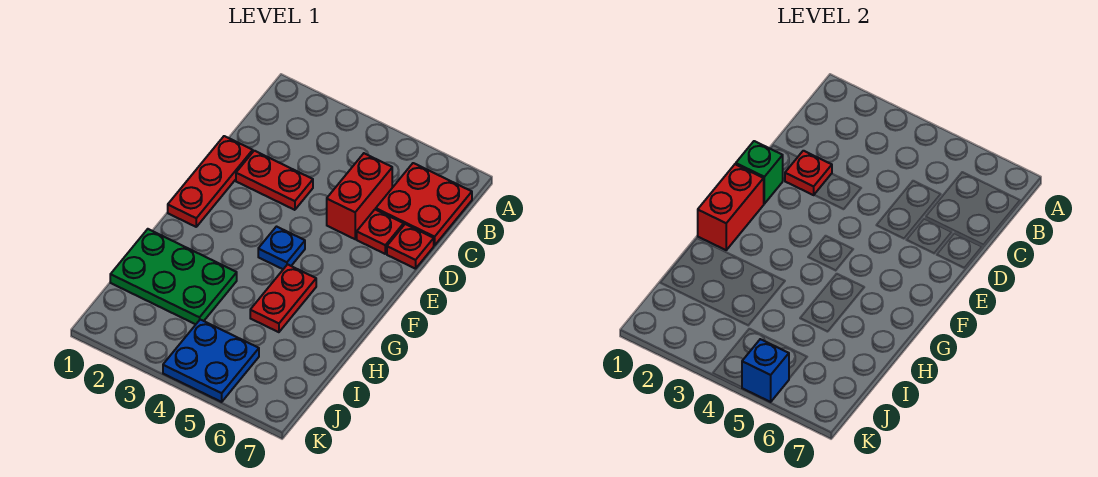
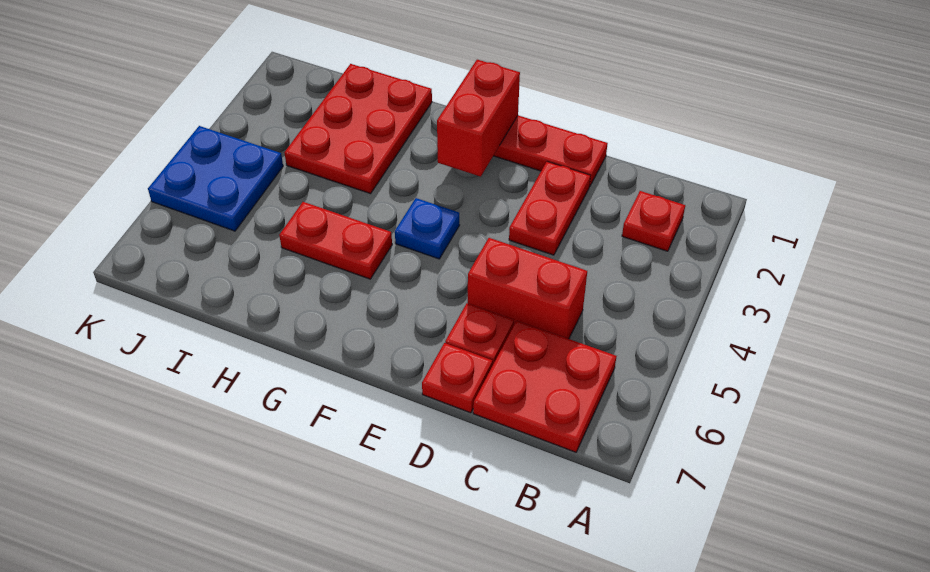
red plate D2 level 2 -> red plate B2 level 1
green brick E1 level 2 -> none
red brick F1:G1 level 2 -> red brick F1:F2 level 2
green plate H1:I3 level 1 -> red plate H1:I3 level 1
blue brick K5 level 2 -> none

